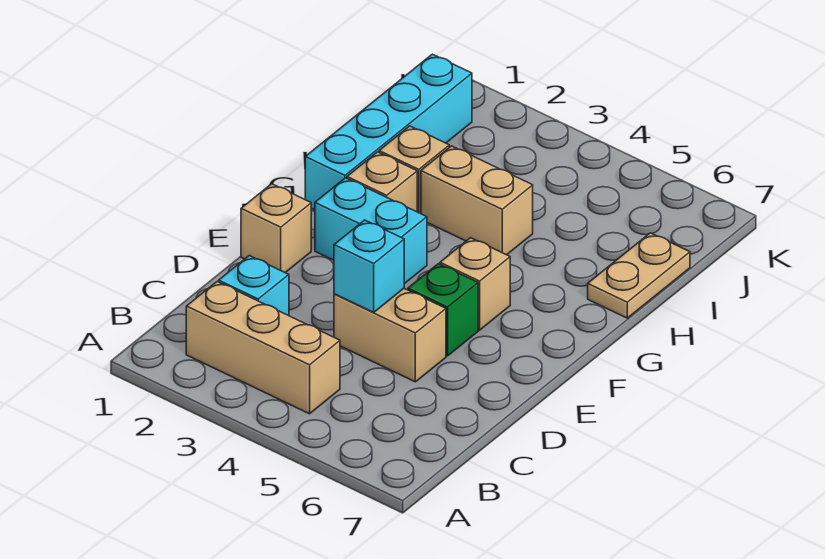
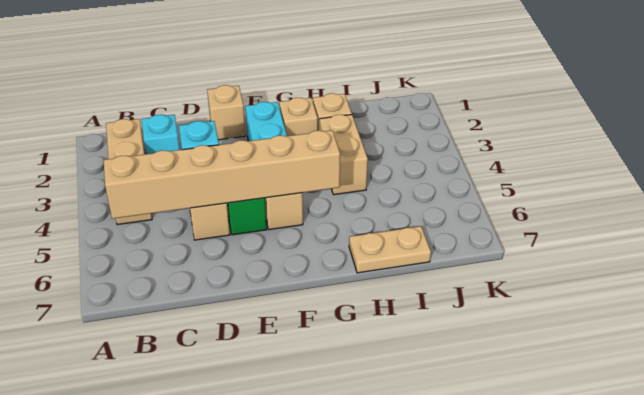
none -> tan brick B5:G5 level 2
cyan brick G1:J1 level 1 -> none

